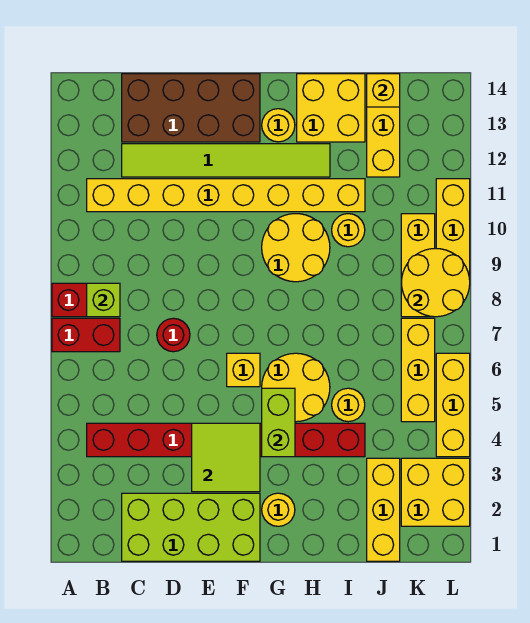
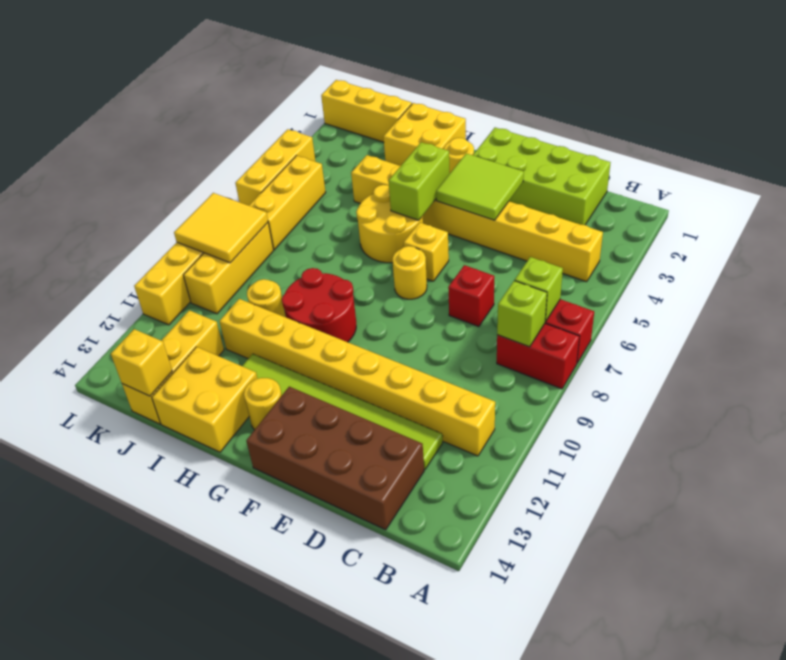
red brick B4:I4 level 1 -> yellow brick B4:I4 level 1
none -> lime brick B7 level 2
red round brick D7 level 1 -> red brick D7 level 1
yellow round brick G9:H10 level 1 -> red round brick G9:H10 level 1
yellow round brick I5 level 1 -> yellow round brick F7 level 1
yellow brick J1:J3 level 1 -> yellow brick J1:L1 level 1
yellow brick K2:L3 level 1 -> yellow brick H1:I2 level 1
yellow round brick K8:L9 level 2 -> yellow tile K8:L9 level 2

